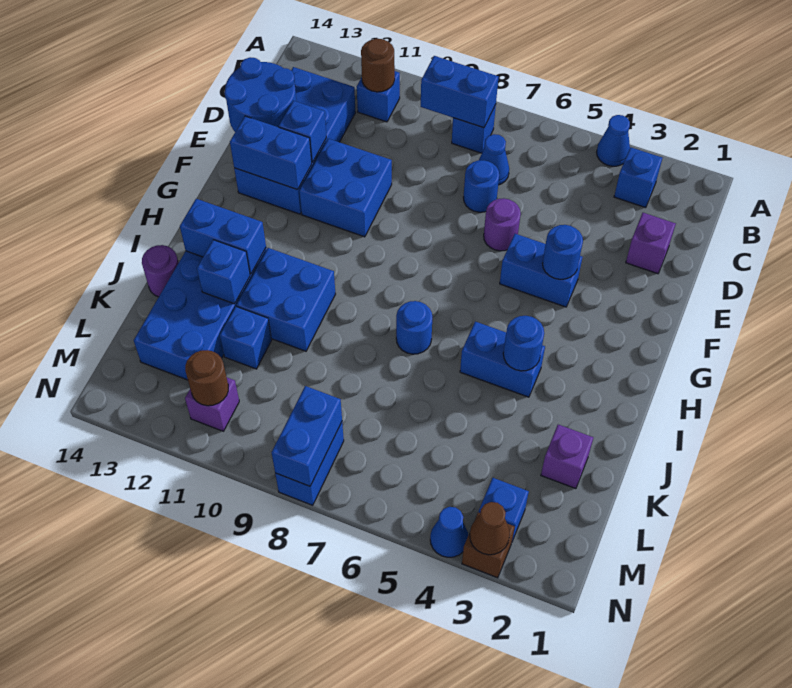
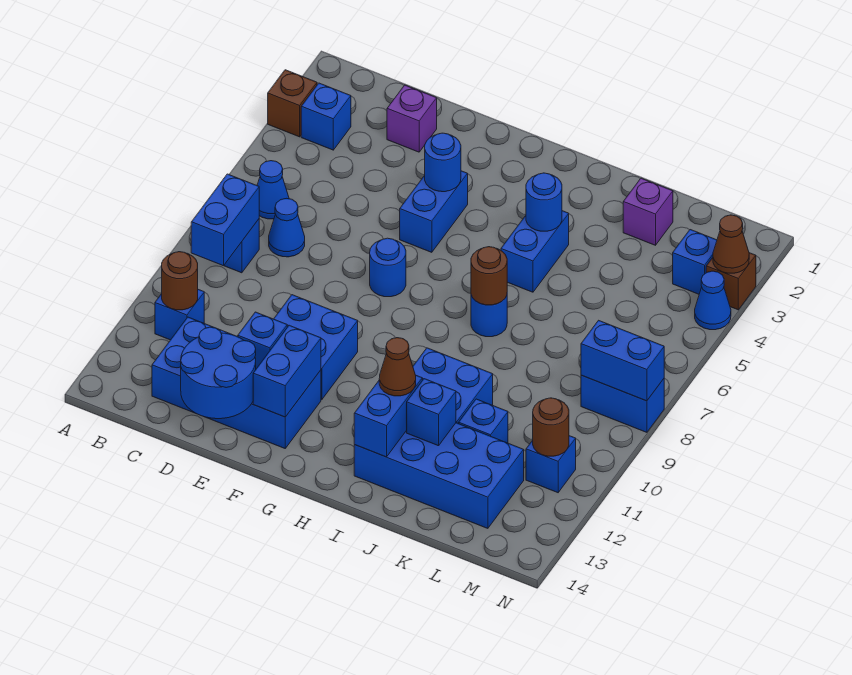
none -> brown brick A3 level 1
blue cone A4 level 1 -> blue cone B6 level 1
blue round brick D7 level 1 -> blue round brick F7 level 1
purple round brick E6 level 1 -> none
none -> brown round brick I7 level 2
none -> brown cone I12 level 3
purple round brick J14 level 1 -> none
purple brick M11 level 1 -> blue brick M11 level 1

